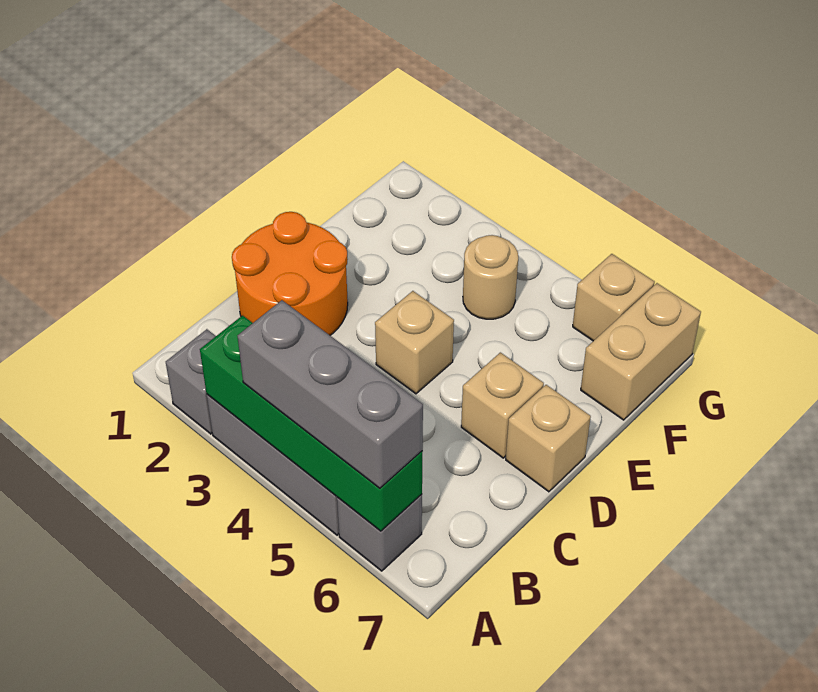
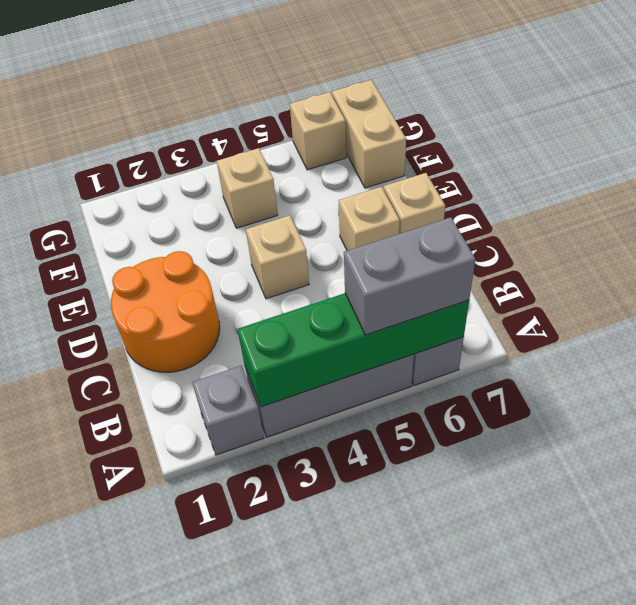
grey brick A4:A6 level 3 -> grey brick A5:A6 level 3
tan round brick F4 level 1 -> tan brick F4 level 1

